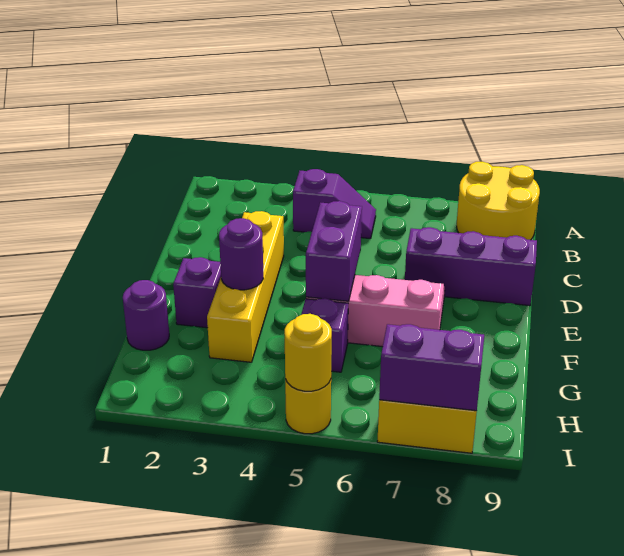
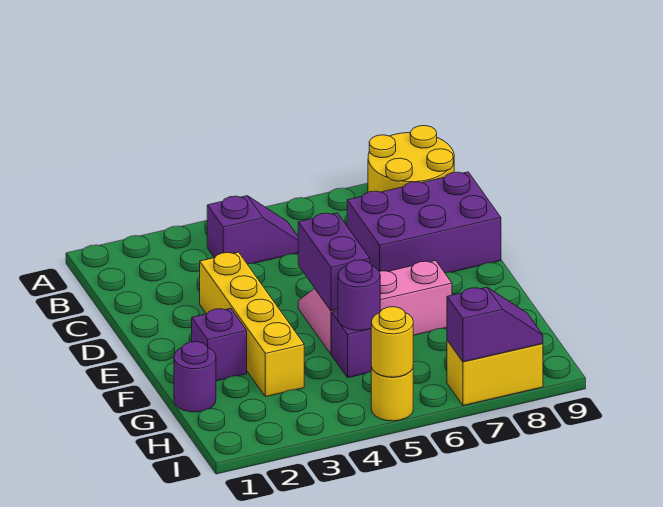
purple brick D7:D9 level 1 -> purple brick C7:D9 level 1
purple round brick F3 level 2 -> purple round brick G5 level 2
purple brick I7:I8 level 2 -> purple slope I7:I8 level 2 top 7

